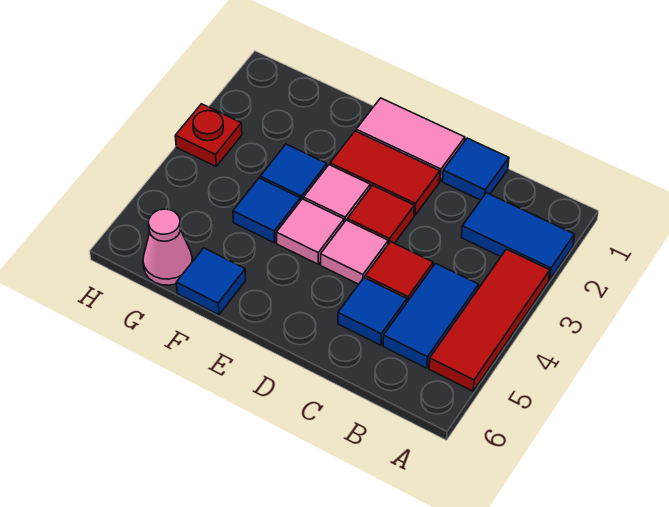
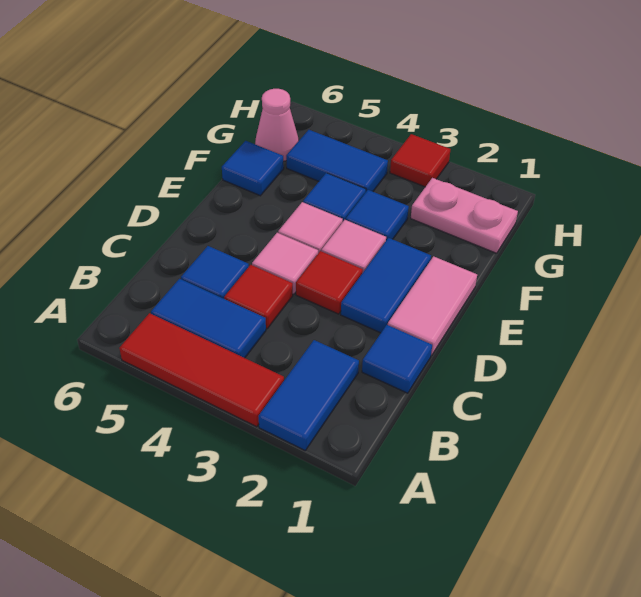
red tile D2:E2 level 1 -> blue tile D2:E2 level 1
none -> pink plate G1:G2 level 1
none -> blue tile G4:G5 level 1
red plate H3 level 1 -> red tile H3 level 1

